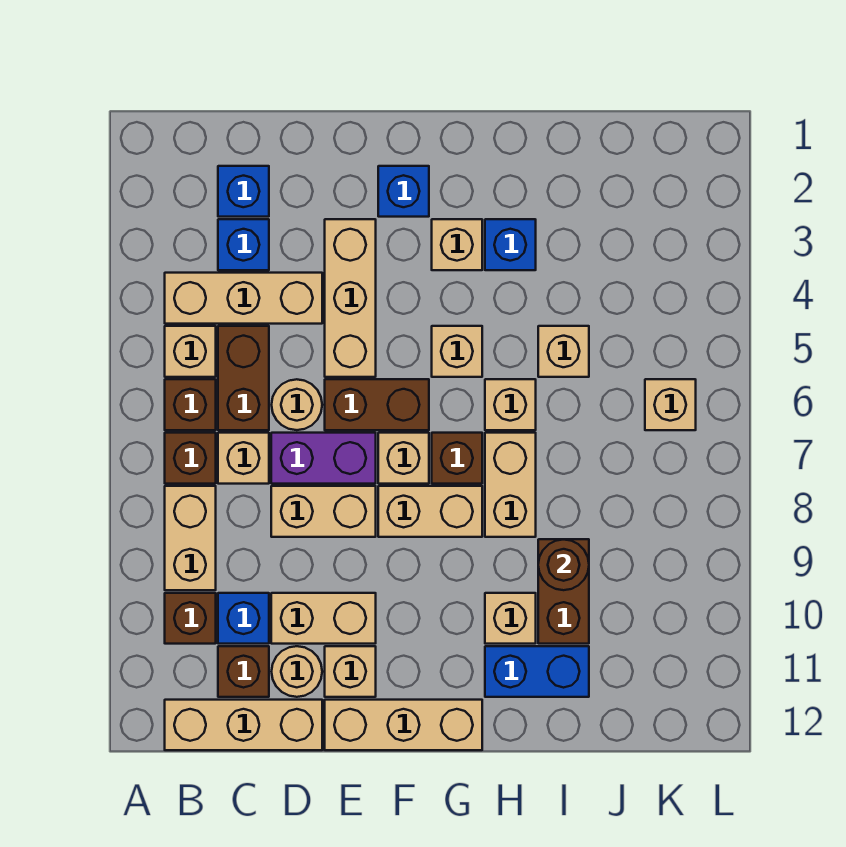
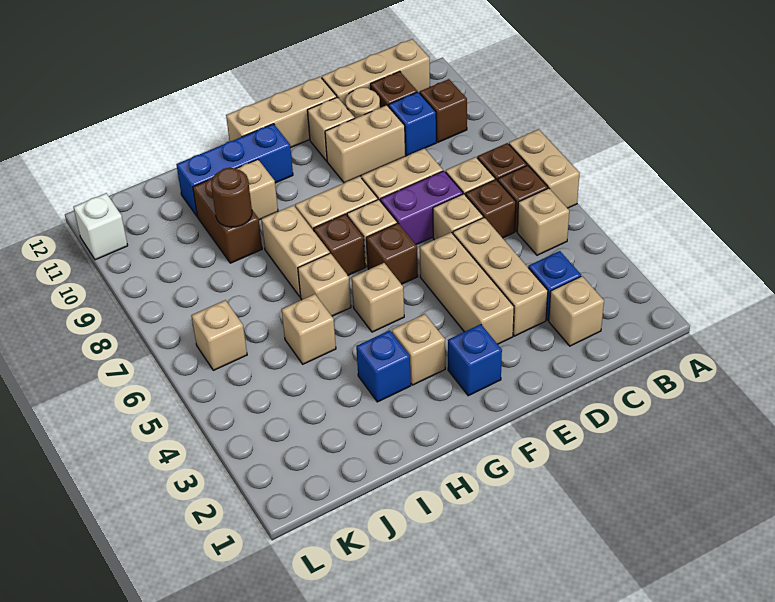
tan brick B4:D4 level 1 -> tan brick D3:D5 level 1
tan brick B8:B9 level 1 -> tan brick A6:A7 level 1
blue brick C2 level 1 -> tan brick C2 level 1
brown brick C5:C6 level 1 -> brown brick C6 level 1
tan round brick D6 level 1 -> tan brick D6 level 1
brown brick E6:F6 level 1 -> brown brick F6 level 1
blue brick H11:I11 level 1 -> blue brick G11:I11 level 1
none -> white brick L11 level 1

